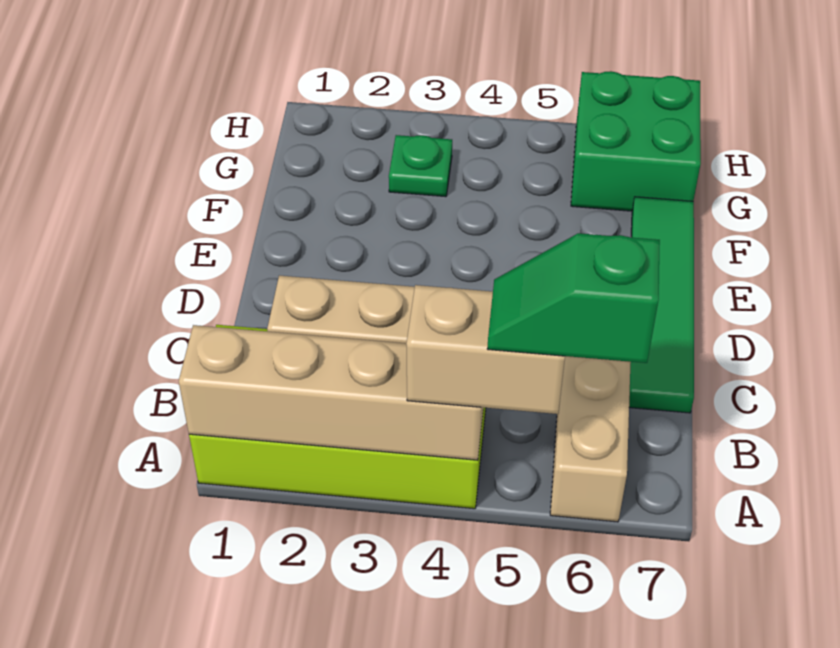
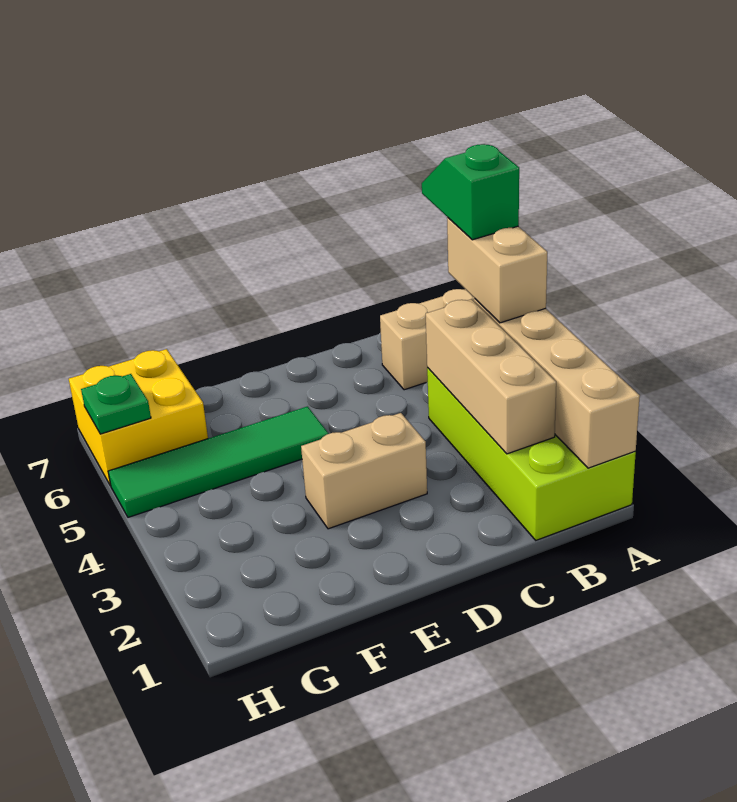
green slope A5:A6 level 4 top 6 -> green slope A5:A6 level 4 top 5
green tile C7:F7 level 1 -> green tile E5:H5 level 1
none -> tan brick D3:E3 level 1
green plate G3 level 1 -> green plate H6 level 2
green brick G6:H7 level 1 -> yellow brick G6:H7 level 1

